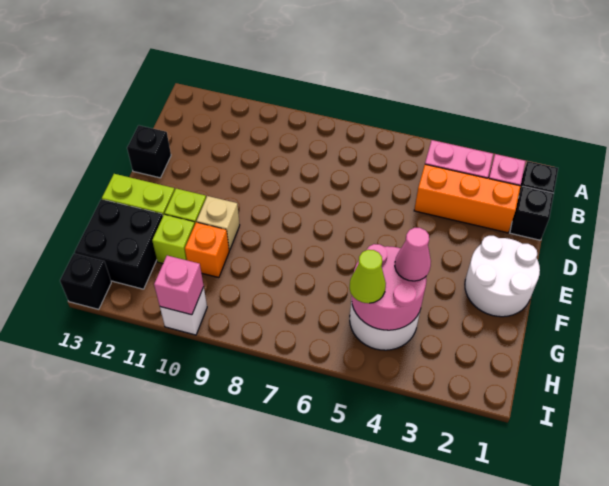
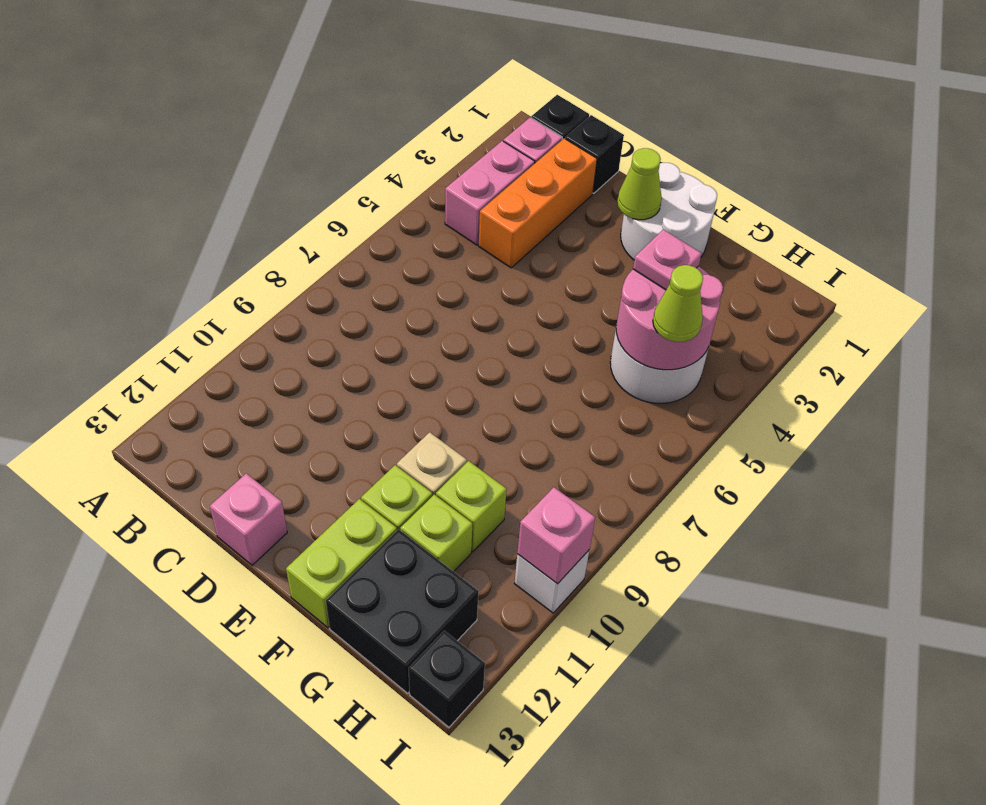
black brick D13 level 1 -> pink brick D13 level 1
none -> lime cone E2 level 2
pink cone G4 level 3 -> pink plate G4 level 3
orange brick G10 level 1 -> lime brick G10 level 1

